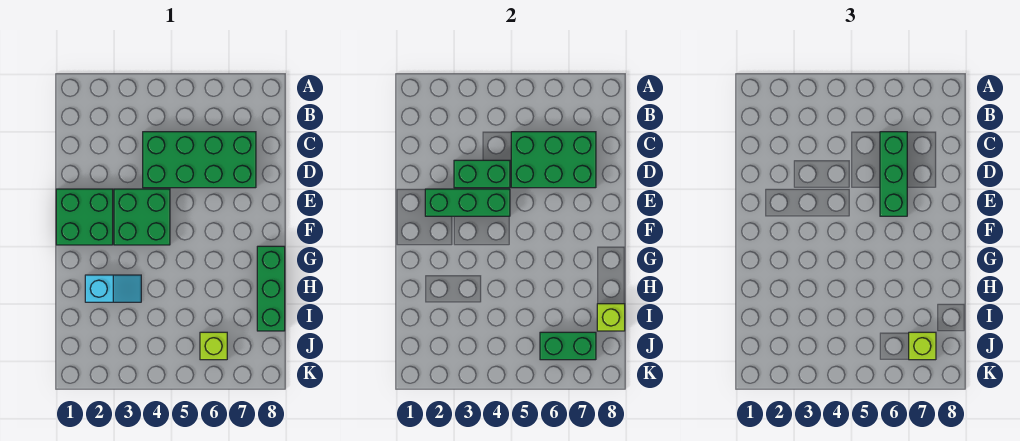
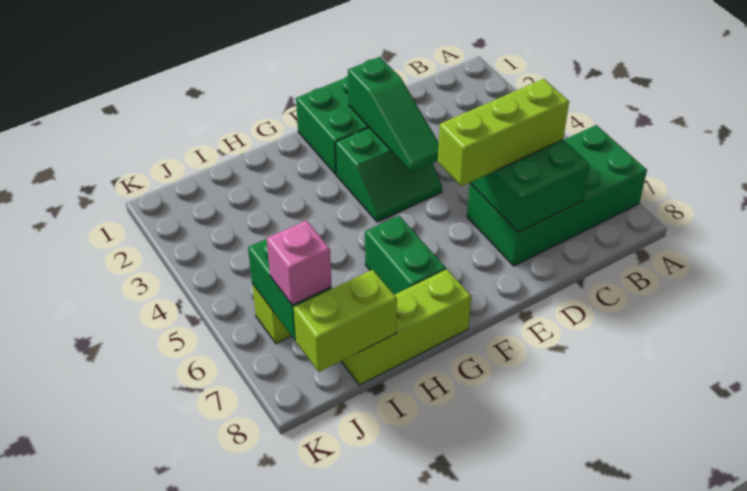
green brick C4:D7 level 1 -> green brick A6:D7 level 1
green brick C6:E6 level 3 -> lime brick C6:E6 level 3
green brick D3:D4 level 2 -> green brick G6:G7 level 1
green brick E2:E4 level 2 -> green slope E2:E4 level 2 top 2
green brick E3:F4 level 1 -> green slope E3:F4 level 1 top 3
green brick G8:I8 level 1 -> lime brick G8:I8 level 1
cyan slope H2:H3 level 1 top 2 -> none
lime brick I8 level 2 -> lime brick I8:J8 level 2
lime brick J7 level 3 -> pink brick J7 level 3

